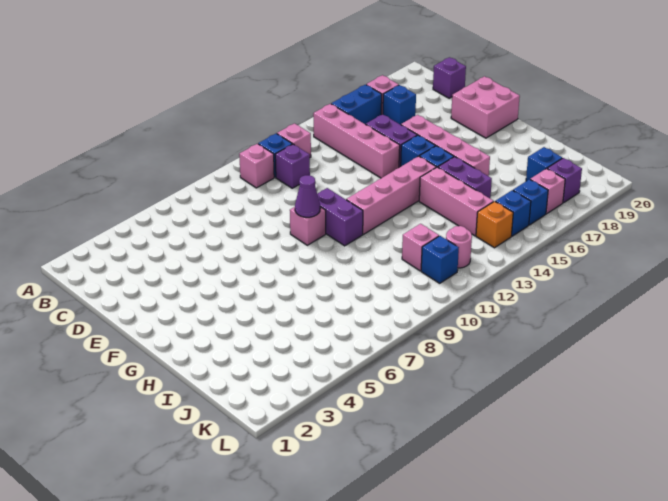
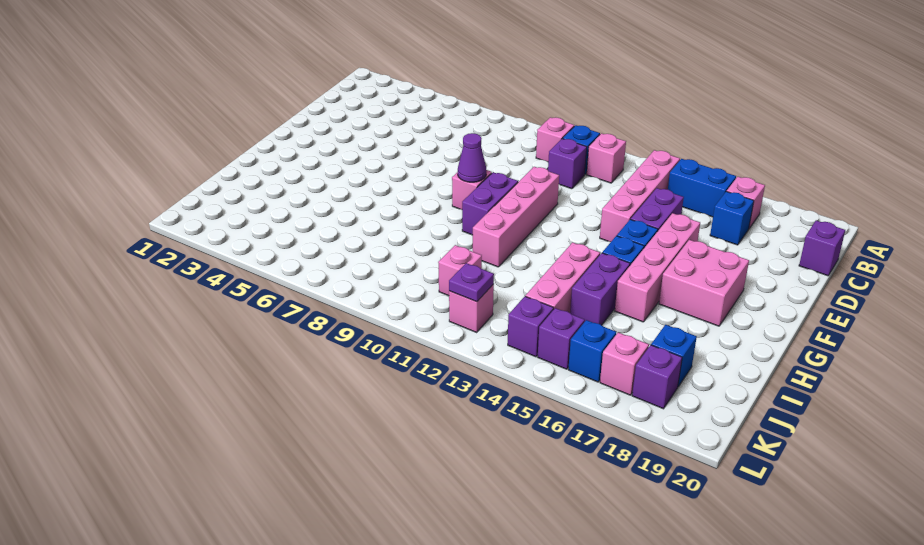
pink brick E19:F20 level 1 -> pink brick F17:G18 level 1
pink brick G11:G14 level 1 -> pink brick E11:H11 level 1
blue brick K11 level 1 -> none
pink round brick K12 level 1 -> pink brick K12 level 1
none -> purple plate K12 level 2
orange brick K14 level 1 -> purple brick K14 level 1
blue brick K15 level 1 -> purple brick K15 level 1

